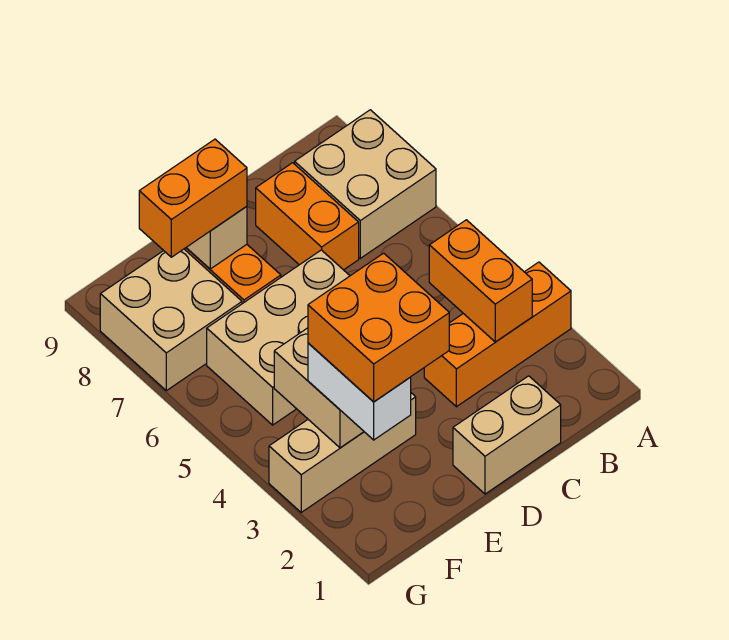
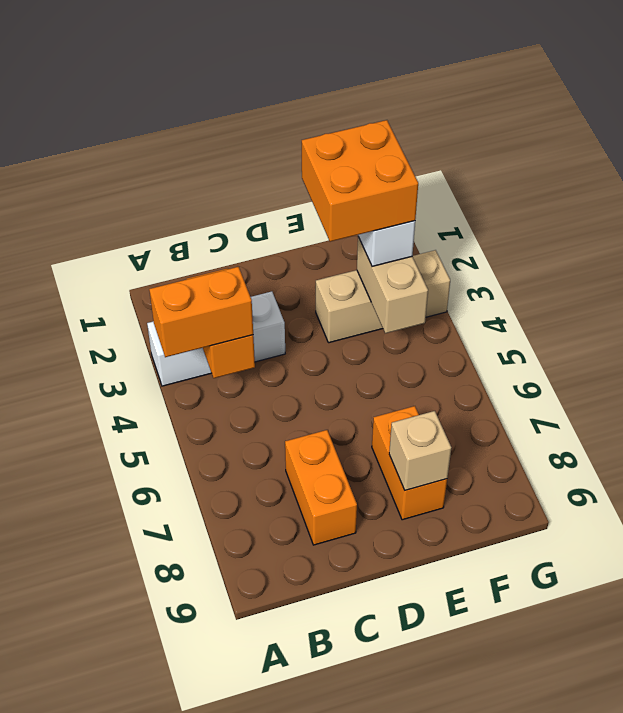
orange brick A3:C3 level 1 -> white brick A3:C3 level 1
tan brick A7:B8 level 1 -> none
tan brick C1:D1 level 1 -> none
tan brick D5:F6 level 1 -> none
orange brick E8:F8 level 3 -> orange brick A4:B4 level 3
tan brick F7:G8 level 1 -> none

